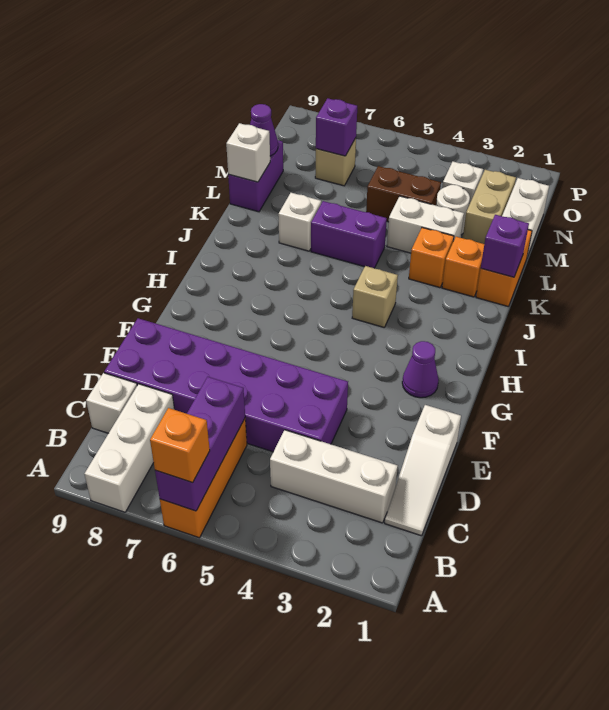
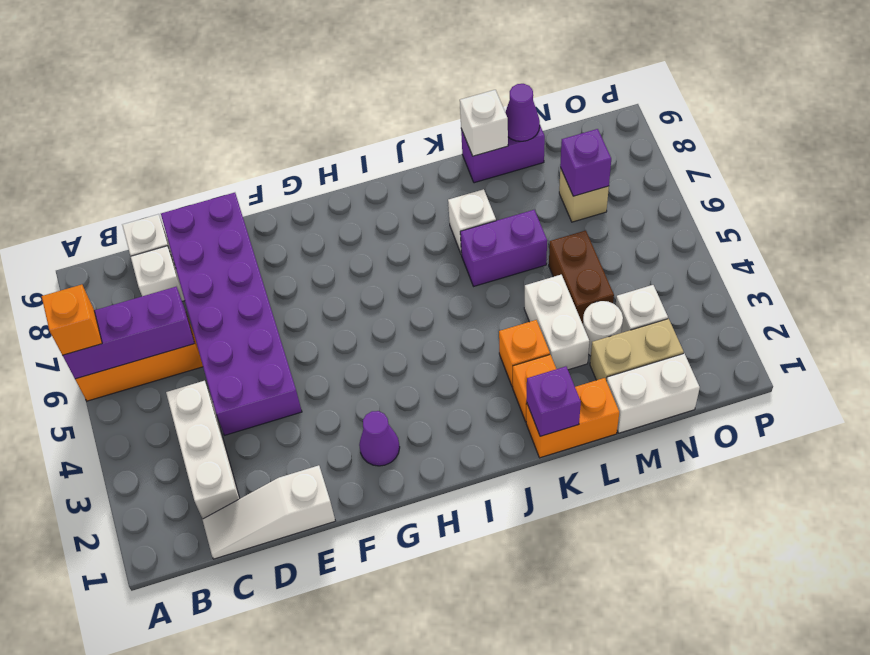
white brick A8:C8 level 1 -> white brick C8 level 1
tan brick I4 level 1 -> none
purple brick K5:K6 level 1 -> purple brick K6:L6 level 1

